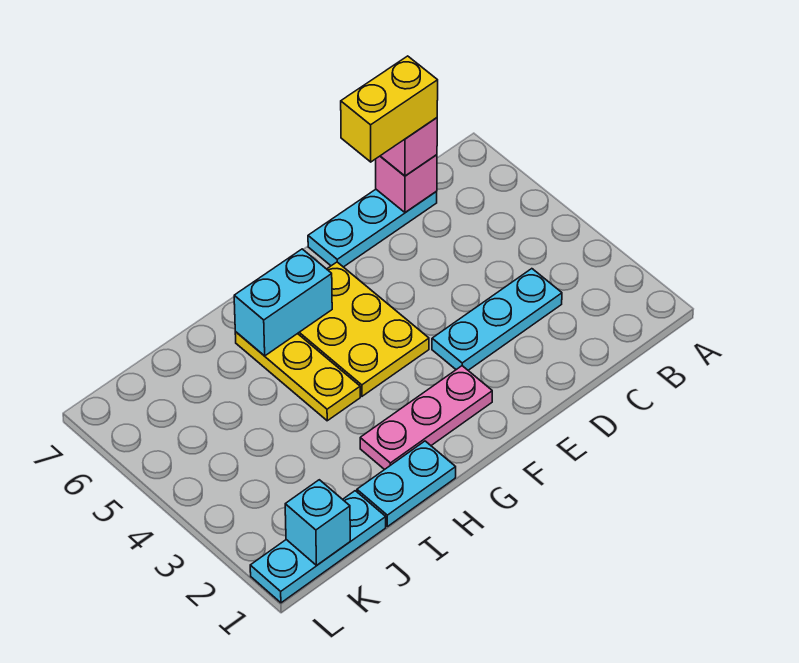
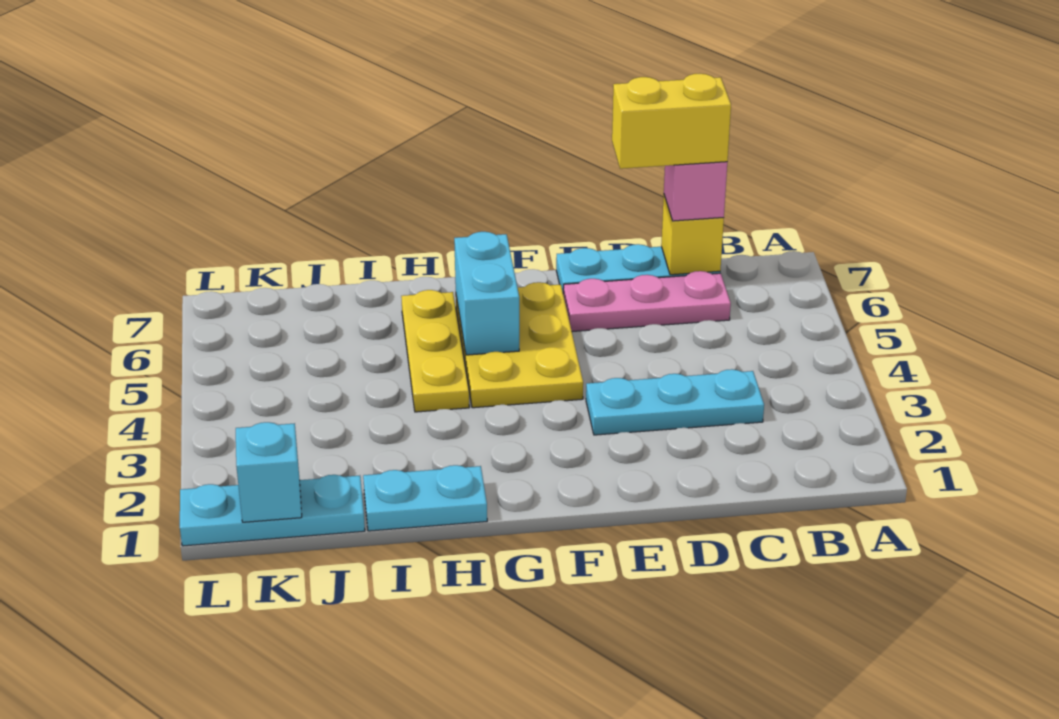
pink brick C7 level 2 -> yellow brick C7 level 2
pink plate F2:H2 level 1 -> pink plate C6:E6 level 1
cyan brick G6:H6 level 2 -> cyan brick G5:G6 level 2

